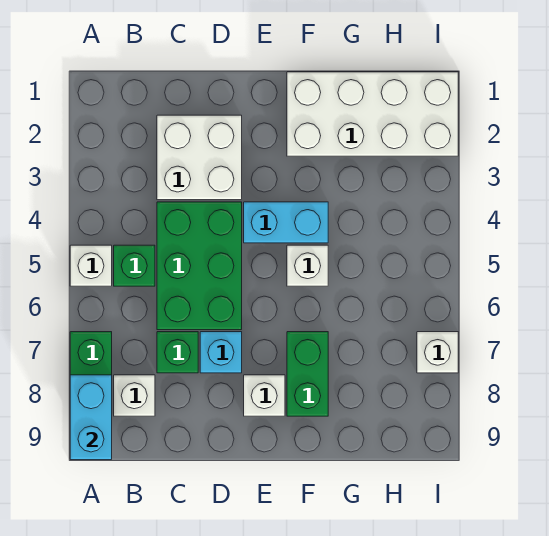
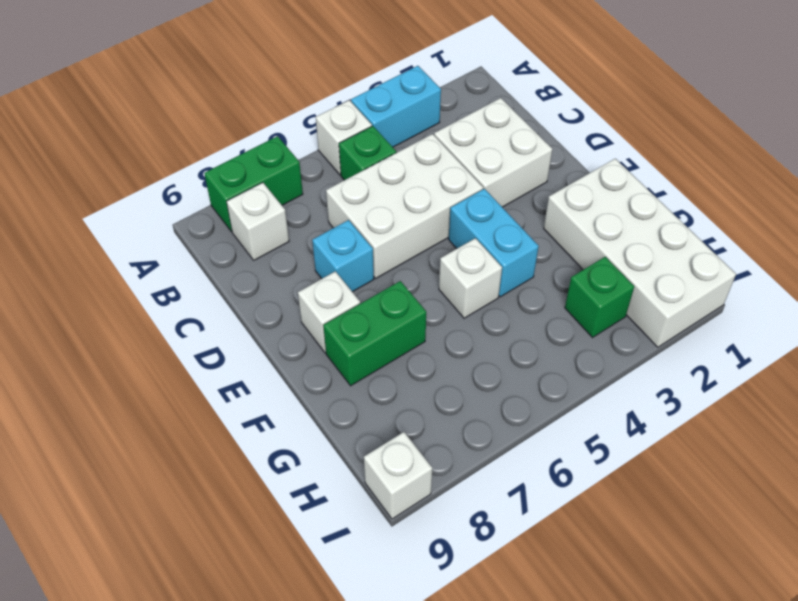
cyan brick A8:A9 level 2 -> cyan brick A3:A4 level 1
green brick C4:D6 level 1 -> white brick C4:D6 level 1
green brick C7 level 1 -> green brick H3 level 1
white brick I7 level 1 -> white brick I9 level 1

